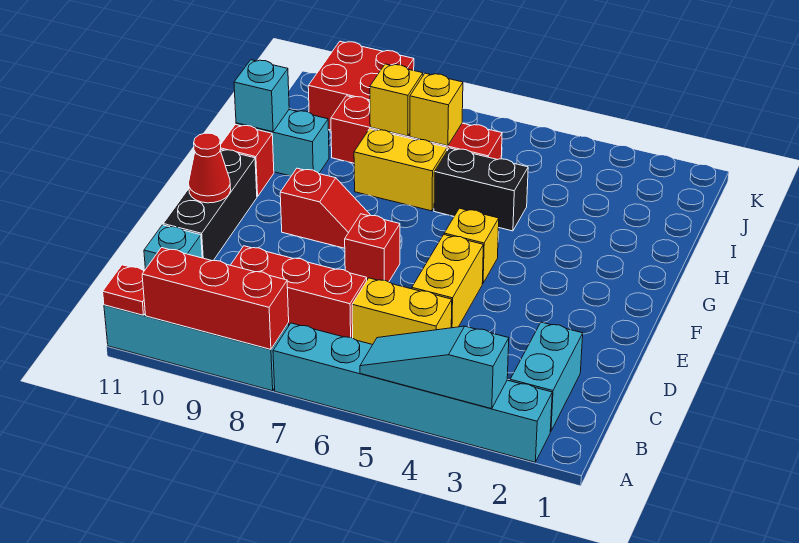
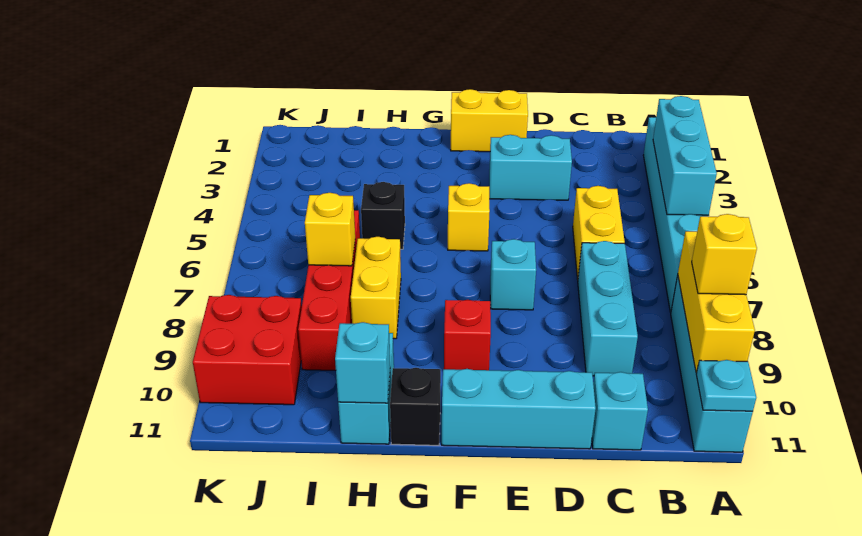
cyan slope A3:A5 level 2 top 3 -> cyan brick A3:A5 level 2
red brick A8:A10 level 2 -> yellow brick A8:A10 level 2
red plate A11 level 2 -> cyan plate A11 level 2
cyan brick B2:C2 level 1 -> cyan brick D3:E3 level 1
red brick C7:C9 level 1 -> cyan brick C7:C9 level 1
yellow brick D5:E5 level 1 -> yellow brick E1:F1 level 1
black brick D11:F11 level 1 -> cyan brick D11:F11 level 1
red brick E7 level 1 -> cyan brick E7 level 1
red cone E11 level 2 -> none
red brick G11 level 1 -> black brick G11 level 1
black brick H5:H6 level 1 -> black brick H5 level 1
yellow brick I8 level 2 -> yellow brick A9 level 3

